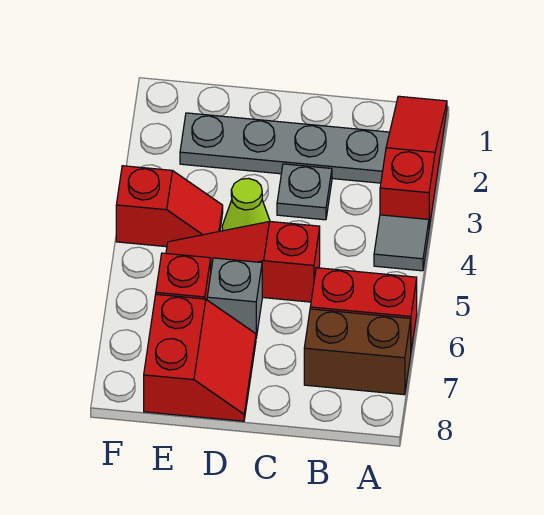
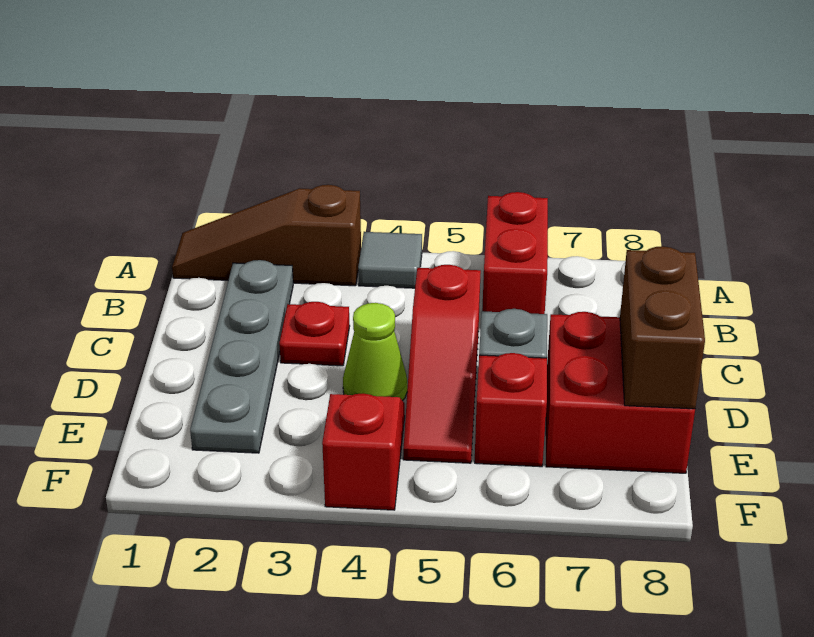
red slope A1:A3 level 1 top 3 -> brown slope A1:A3 level 1 top 3
brown brick A7:B7 level 1 -> brown brick D8:E8 level 2
grey plate C3 level 1 -> red plate C3 level 1
red slope D7:E8 level 1 top E -> red brick D7:E8 level 1

